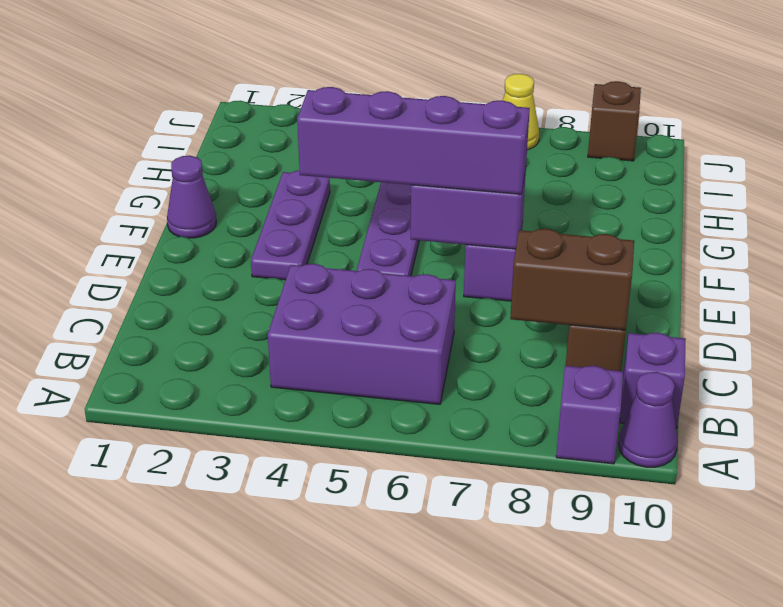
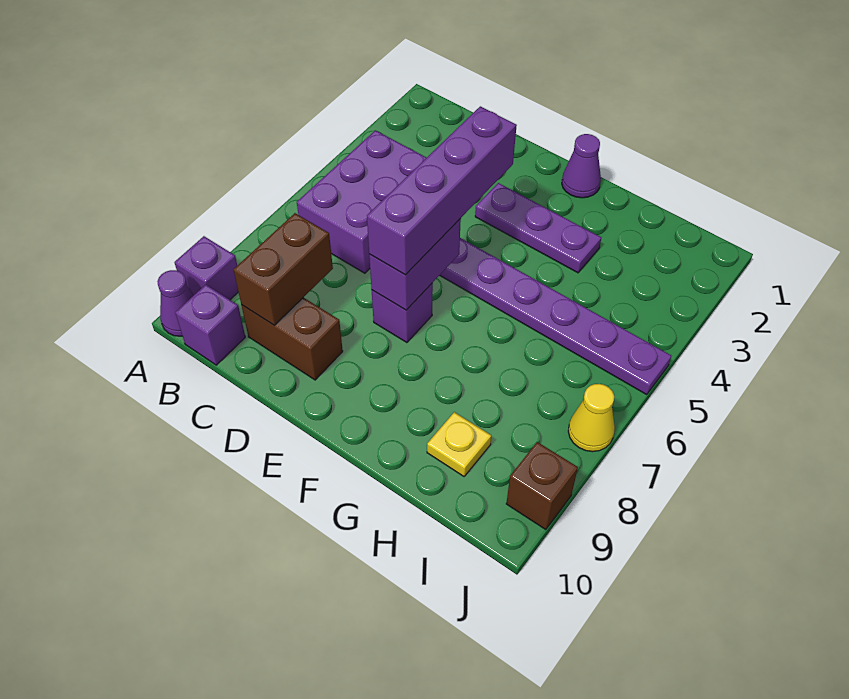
none -> yellow plate H9 level 1

